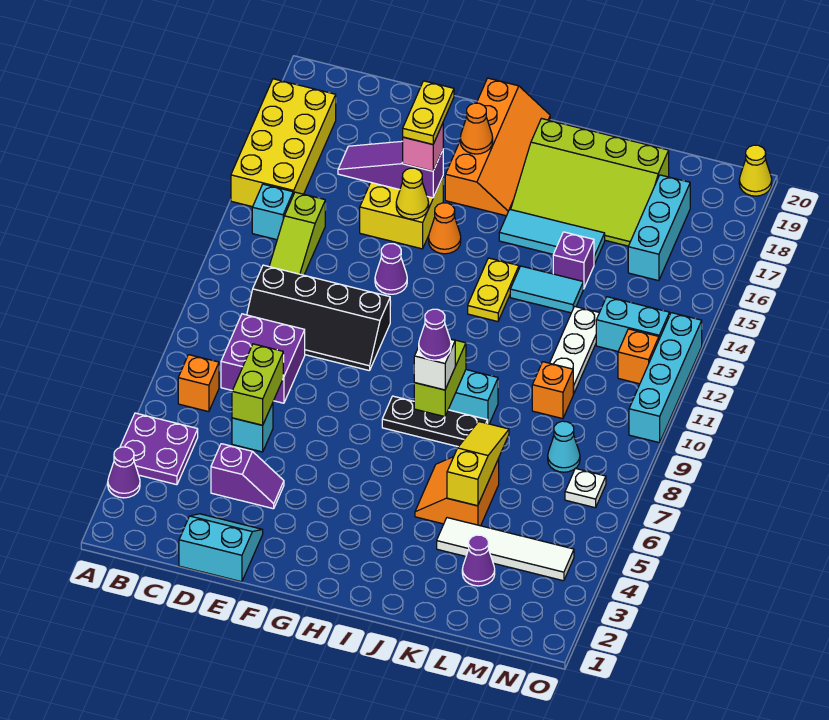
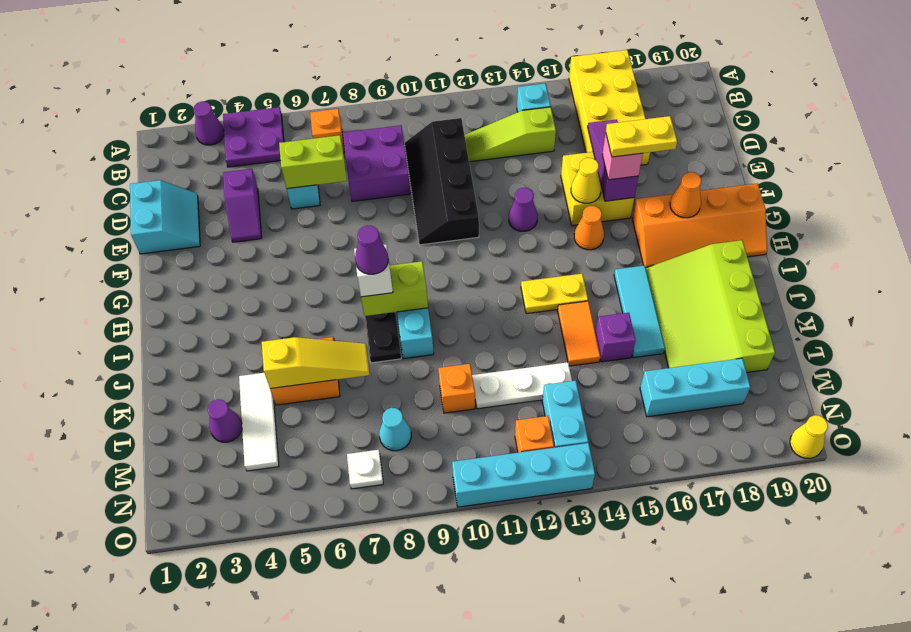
yellow brick A15:B18 level 1 -> yellow brick A16:D17 level 1
cyan tile J14:K14 level 1 -> orange tile J14:K14 level 1
white tile K4:N4 level 1 -> white tile K4:M4 level 1

